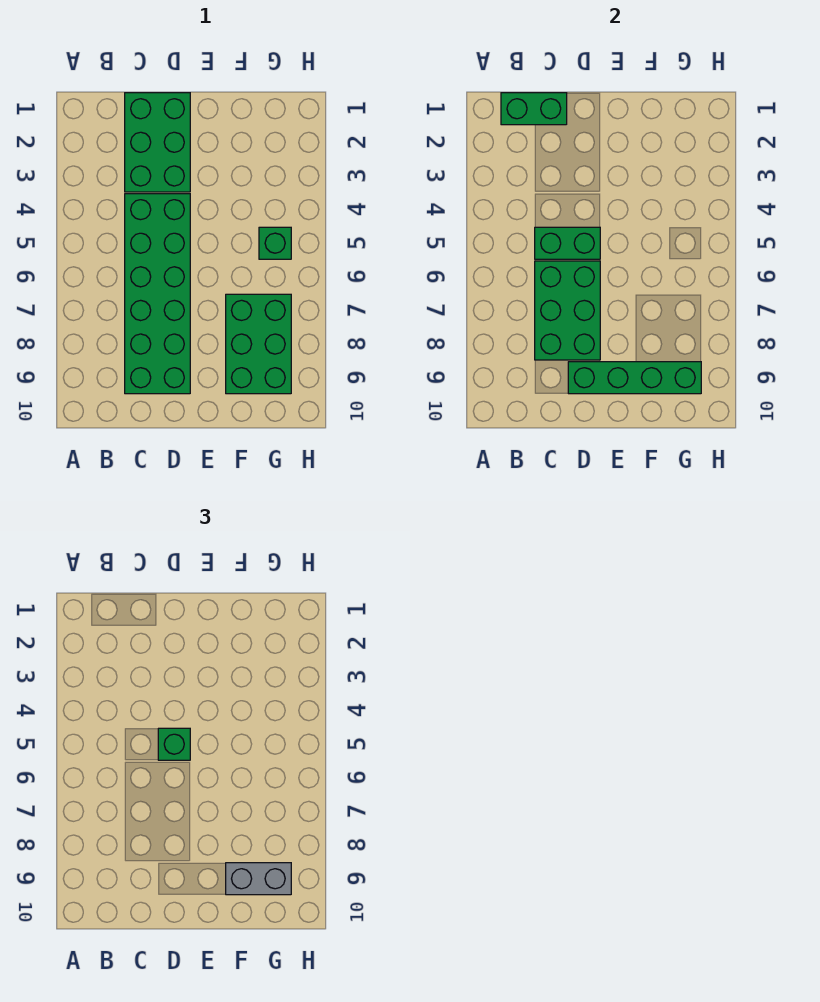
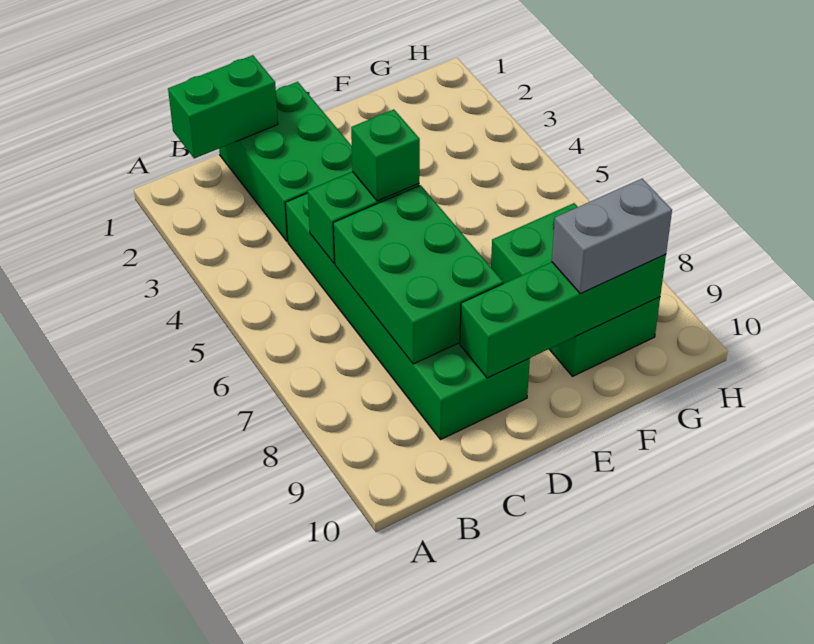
green brick G5 level 1 -> none

